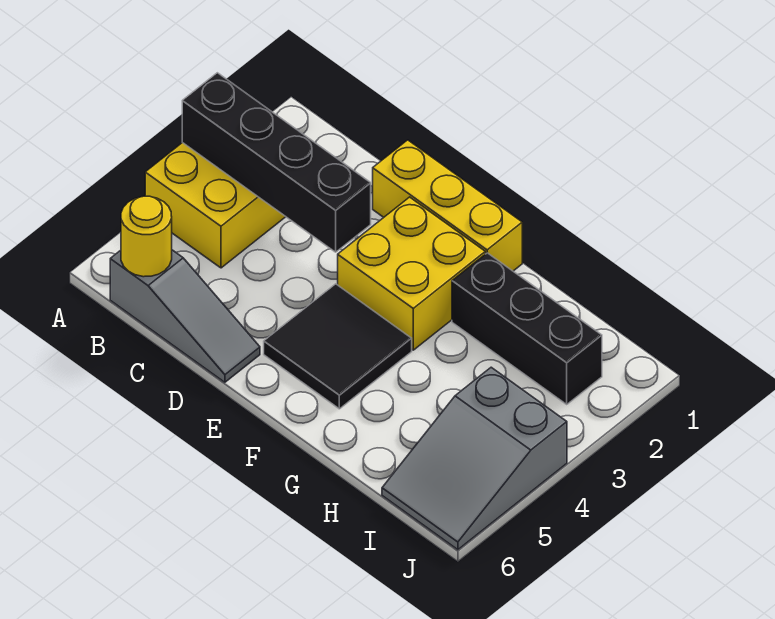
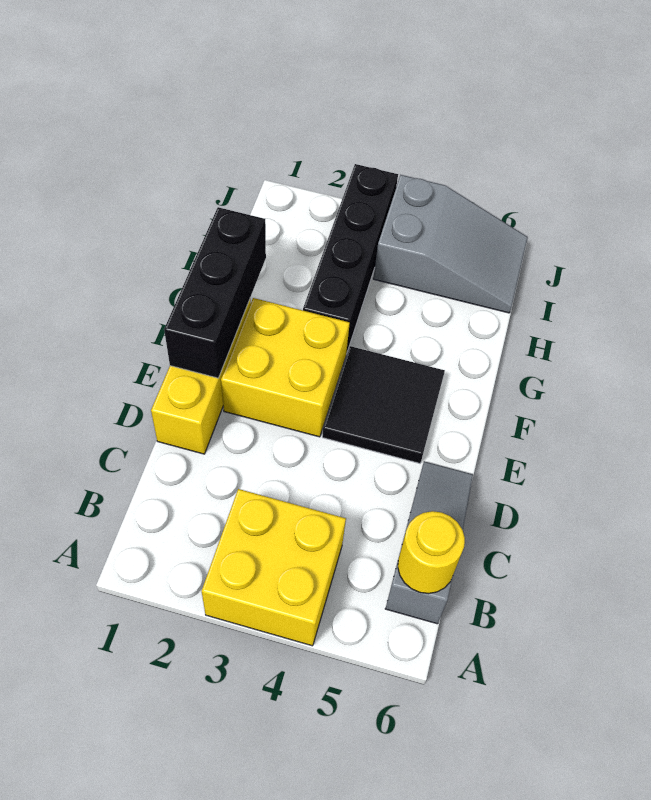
black brick A3:D3 level 2 -> black brick G3:J3 level 1
black brick G2:I2 level 1 -> black brick E1:G1 level 2

